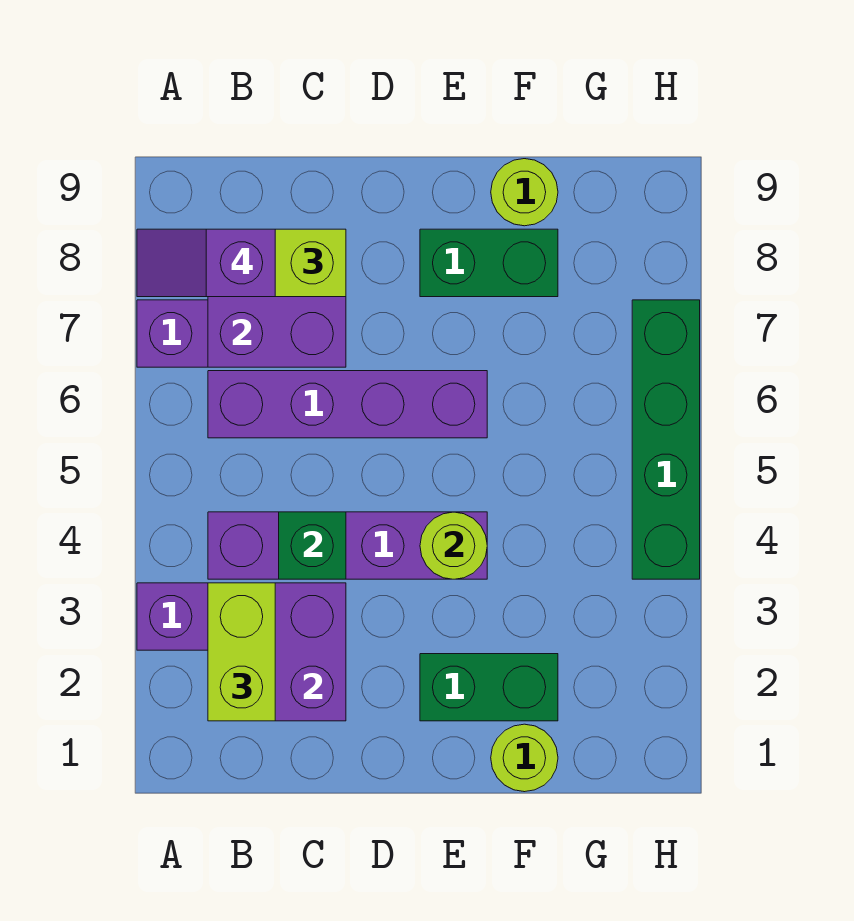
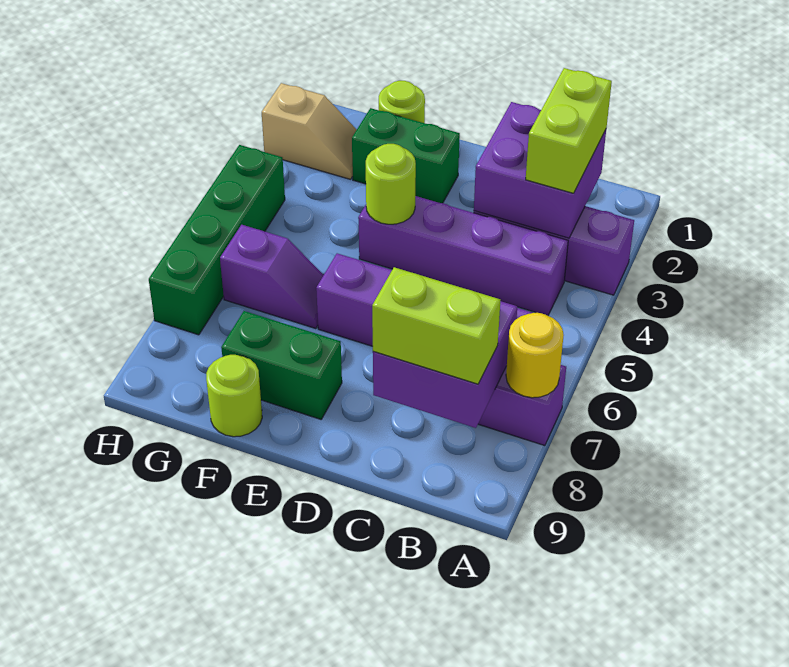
none -> yellow round brick A7 level 2
purple slope A8:B8 level 4 top B -> purple slope F6:G6 level 1 top G
green brick C4 level 2 -> none
none -> tan slope G2:H2 level 1 top H

